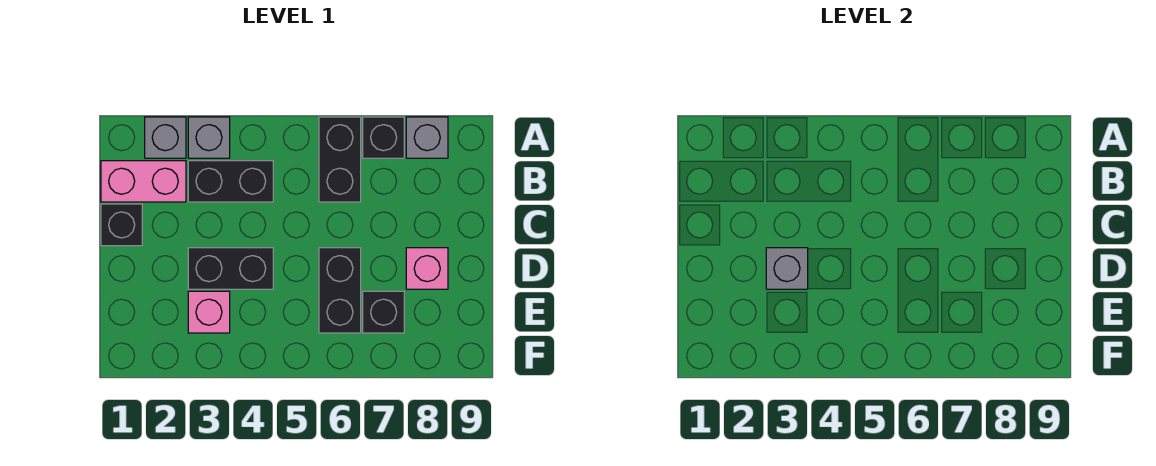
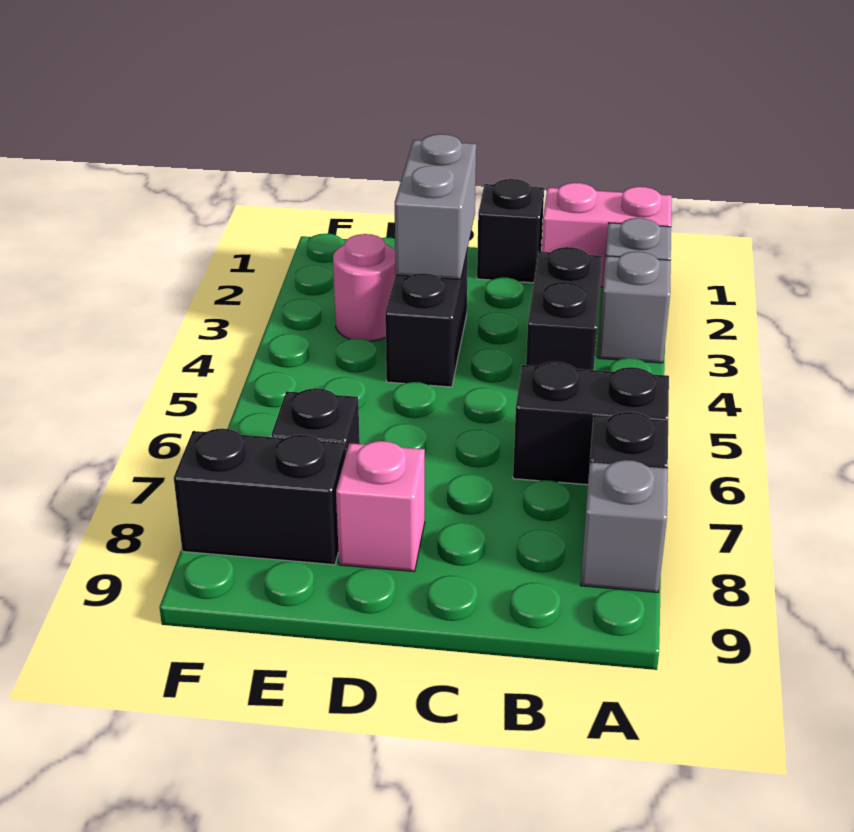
pink brick B1:B2 level 1 -> pink brick A1:B1 level 1
grey brick D3 level 2 -> grey brick D2:D3 level 2
black brick D6:E6 level 1 -> black brick E8:F8 level 1
pink brick E3 level 1 -> pink round brick E3 level 1

